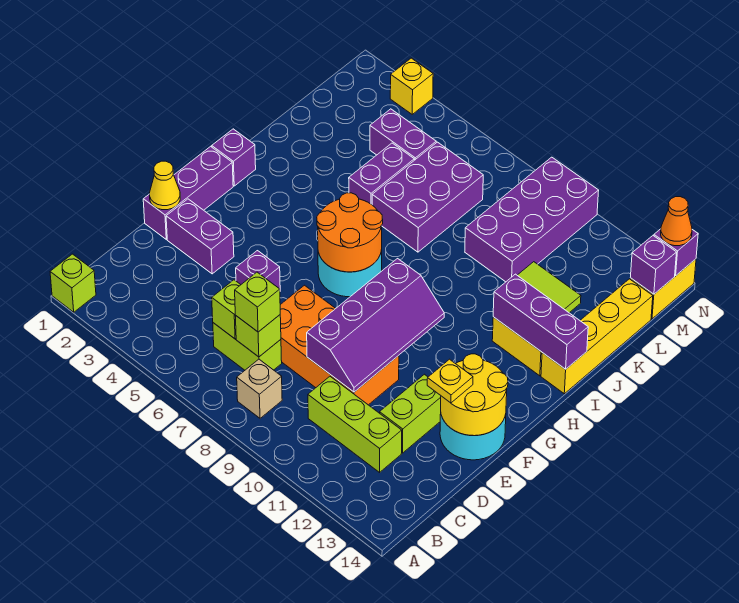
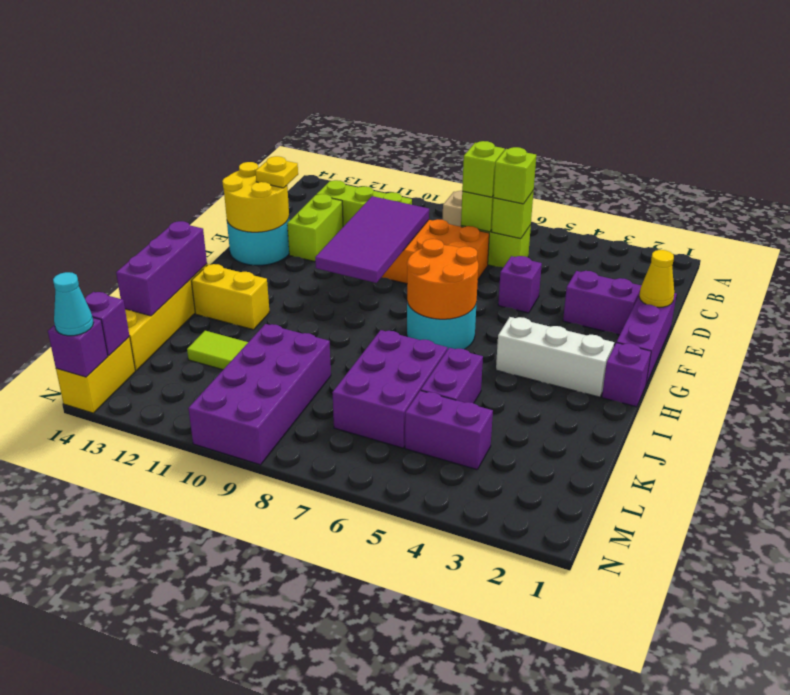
lime brick A1 level 1 -> lime brick C6 level 3
purple slope D9:G10 level 2 top 9 -> purple tile D9:G10 level 2
none -> white brick H2:H4 level 1
purple brick I12:I14 level 2 -> purple brick I14:K14 level 2
yellow brick N3 level 1 -> none
orange cone N14 level 3 -> cyan cone N14 level 3

